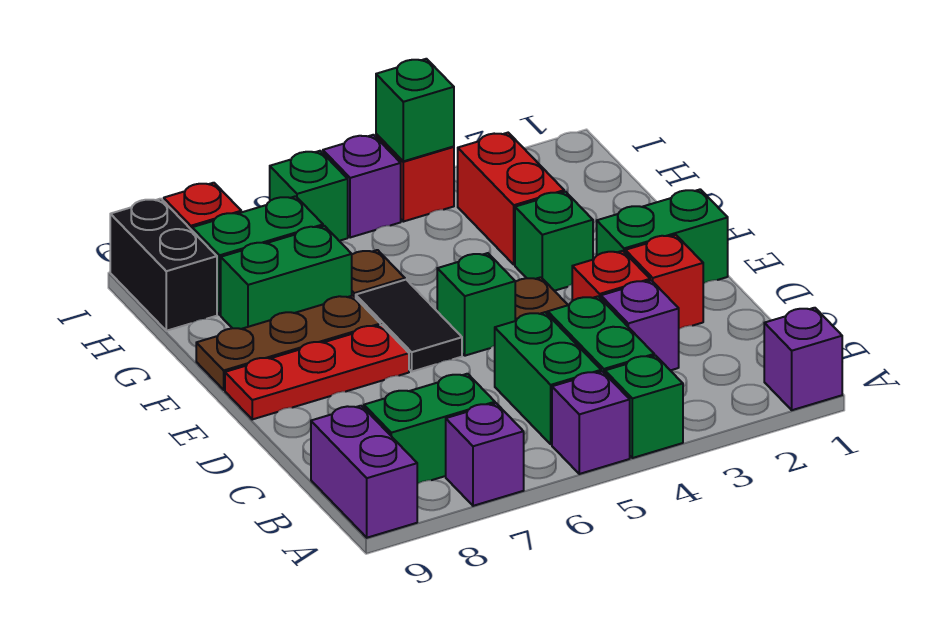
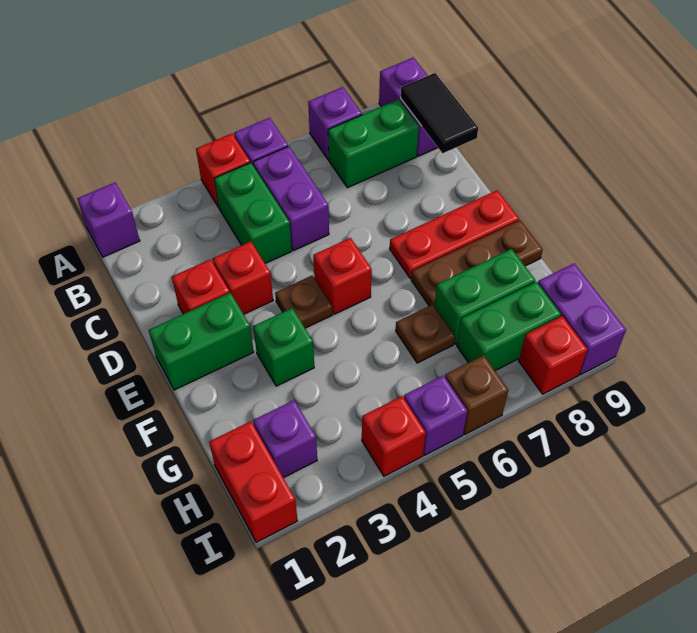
green brick A4 level 1 -> red brick A4 level 1
green brick B5:C5 level 1 -> purple brick B5:C5 level 1
purple brick C3 level 1 -> purple brick H2 level 1
green brick E5 level 1 -> red brick E5 level 1
black tile E6:F6 level 1 -> black tile B9:C9 level 2
red brick G3:H3 level 1 -> red brick H1:I1 level 1
black brick H9:I9 level 1 -> purple brick H9:I9 level 1
green brick I4 level 2 -> none
green brick I6 level 1 -> brown brick I6 level 1

